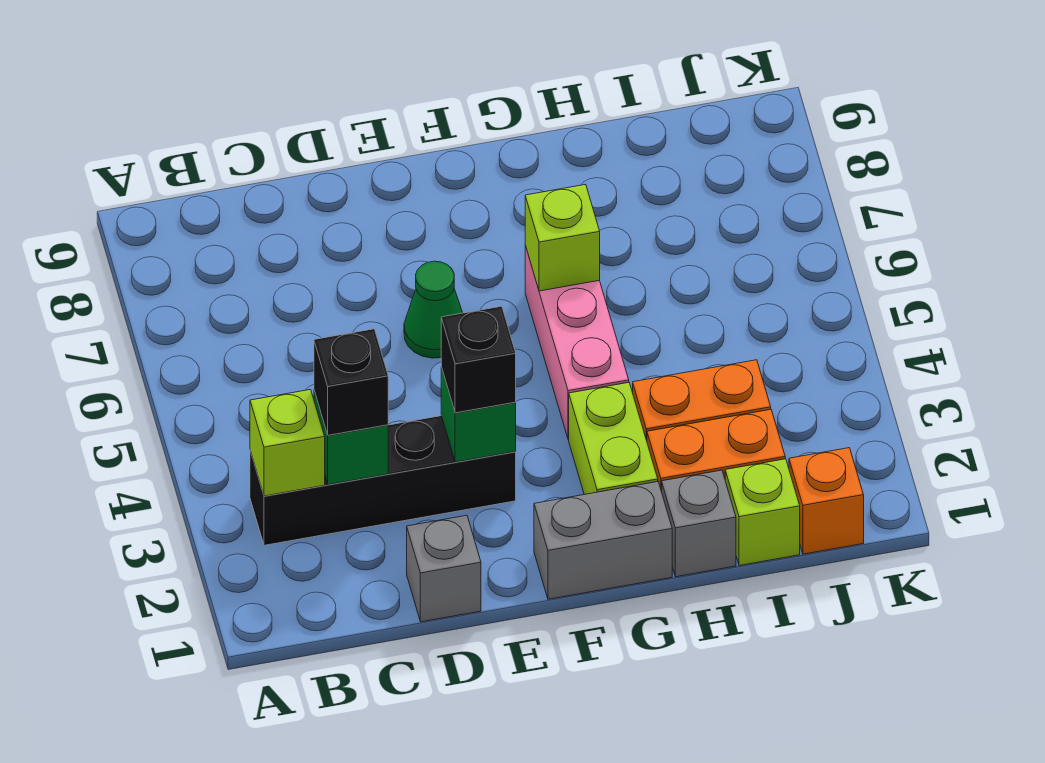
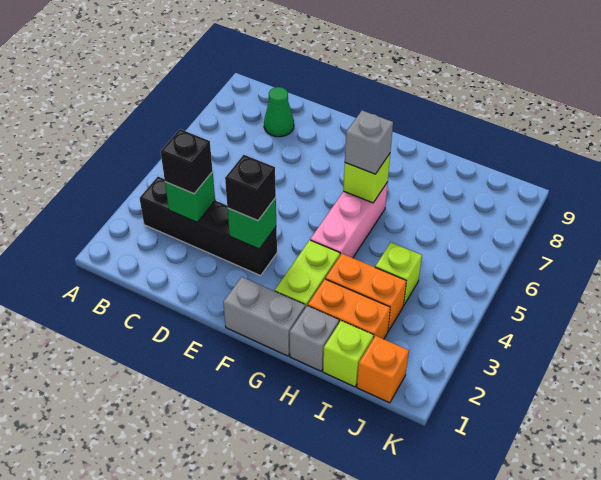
lime brick B3 level 2 -> lime brick I4 level 1
grey brick D1 level 1 -> grey brick G6 level 3
green cone E6 level 1 -> green cone C8 level 1

